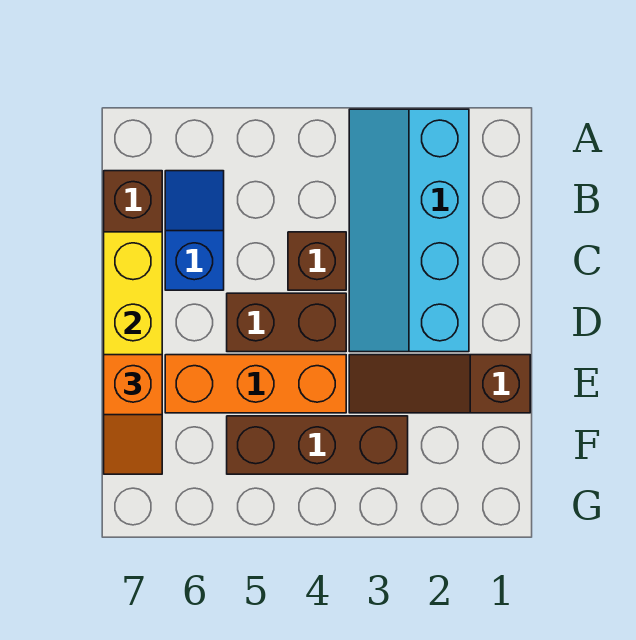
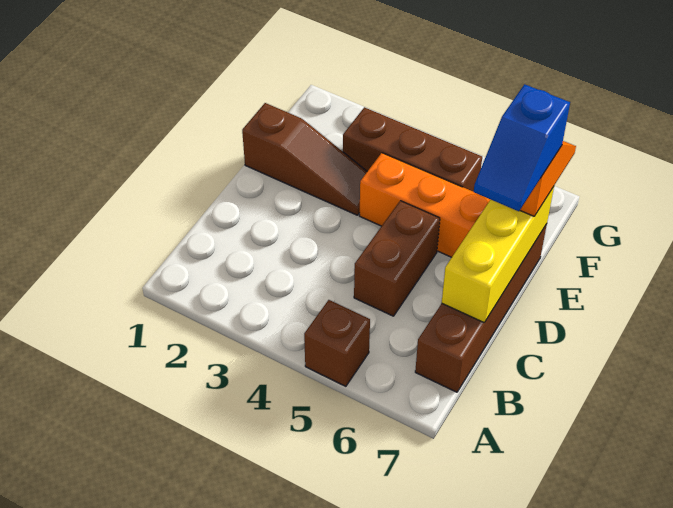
cyan slope A2:D3 level 1 top 2 -> none
blue slope B6:C6 level 1 top C -> blue slope D7:E7 level 4 top E
brown brick C4 level 1 -> brown brick A5 level 1
brown brick D4:D5 level 1 -> brown brick C5:D5 level 1

